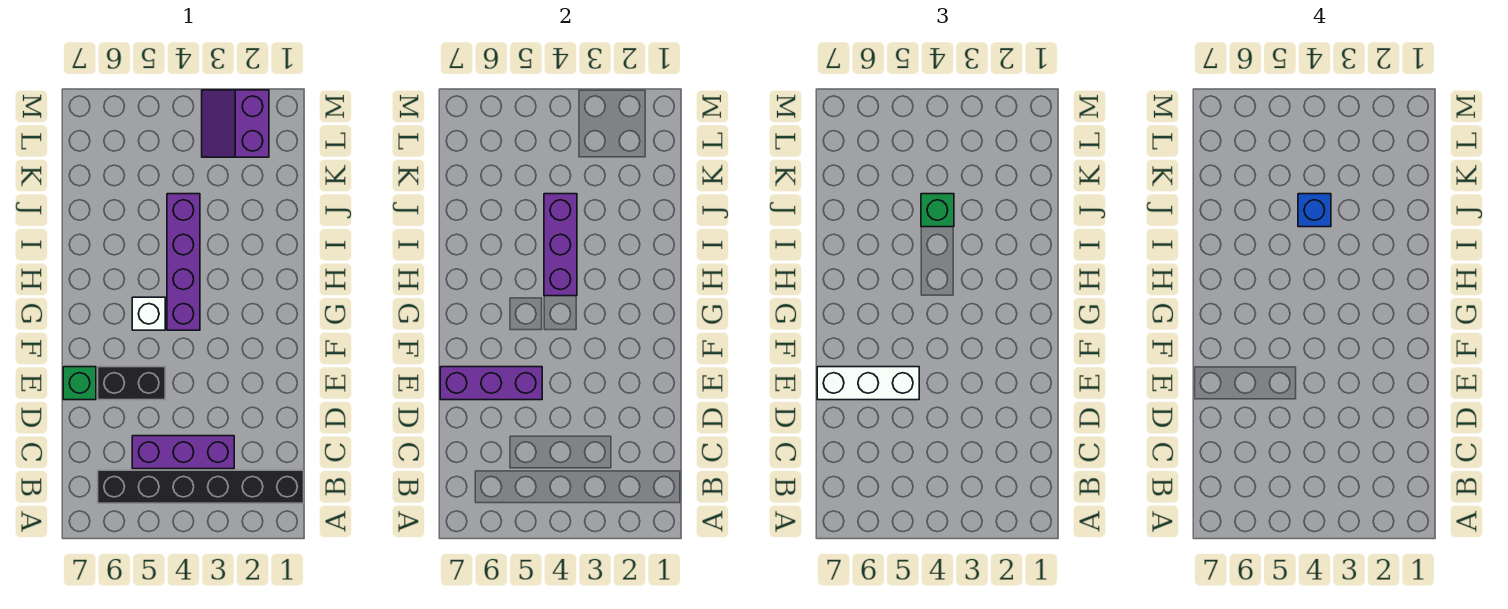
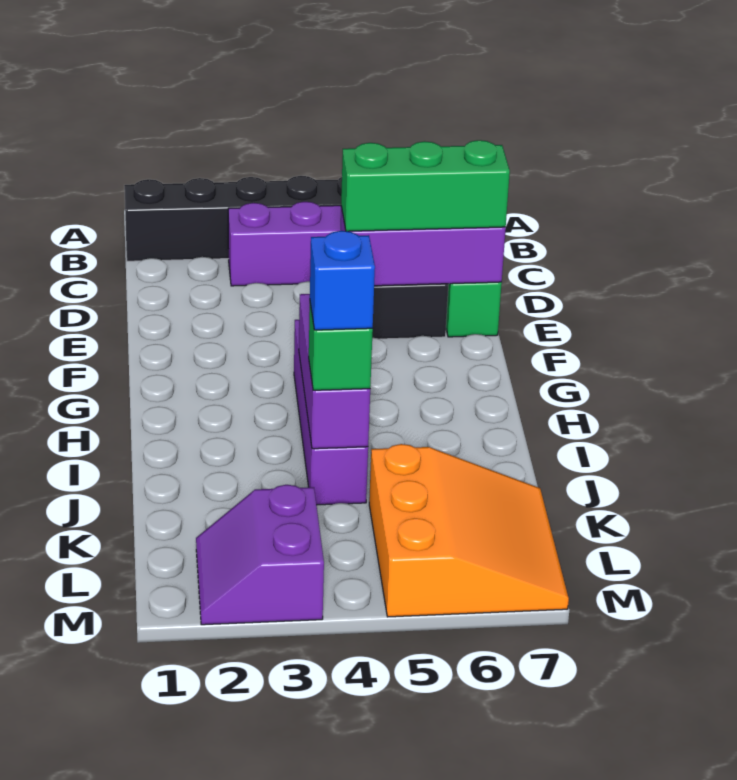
white brick E5:E7 level 3 -> green brick E5:E7 level 3
white brick G5 level 1 -> none
none -> orange slope K5:M7 level 1 top 5
purple slope L2:M3 level 1 top 2 -> purple slope L2:M3 level 1 top 3

